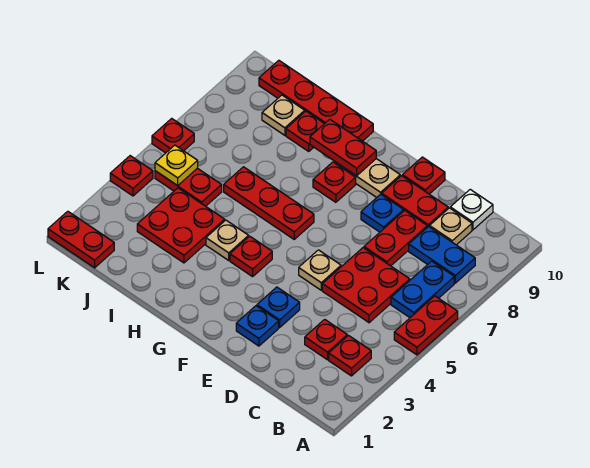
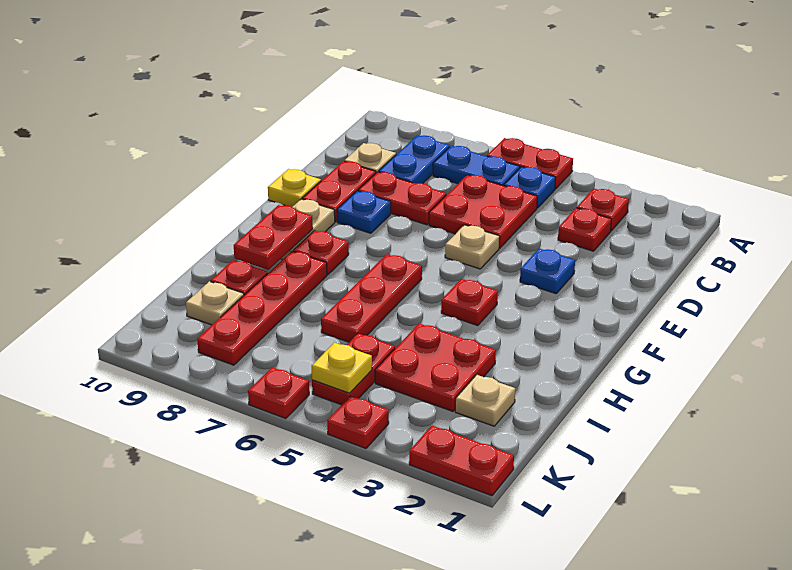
white plate C10 level 1 -> none
blue plate E2 level 1 -> blue plate B5 level 1
red plate E10 level 1 -> yellow plate E10 level 1
tan plate H4 level 1 -> tan plate J2 level 1
red plate H10:K10 level 1 -> red plate H8:K8 level 1
red plate K1:L1 level 1 -> red plate L1:L2 level 1

